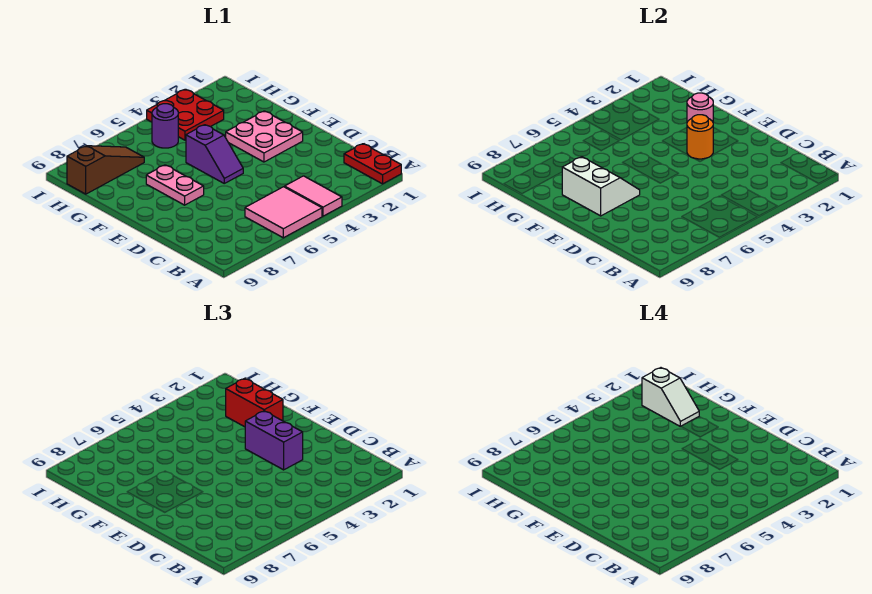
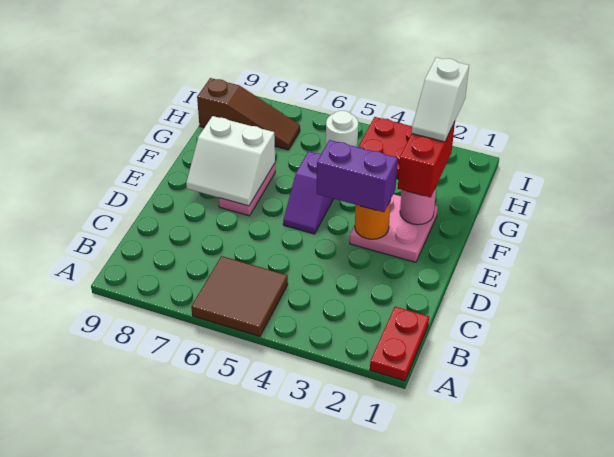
pink tile A4:B4 level 1 -> none
pink tile A5:B6 level 1 -> brown tile A5:B6 level 1
purple brick D3:E3 level 3 -> purple brick E3:E4 level 3
white slope E7:F8 level 2 top 8 -> white slope E7:F8 level 2 top F
purple round brick H5 level 1 -> white round brick H5 level 1

